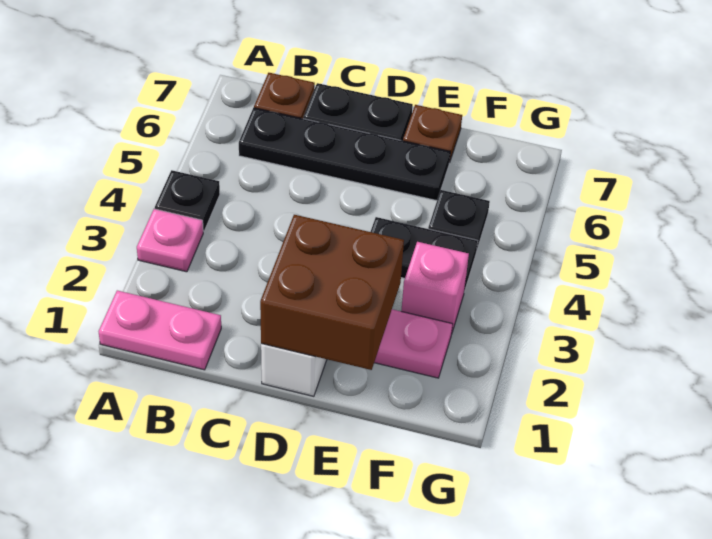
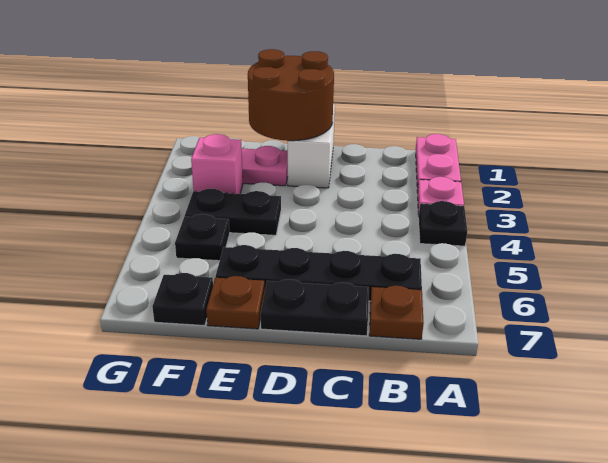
pink plate A1:B1 level 1 -> pink plate A1:A2 level 1
brown brick D1:E2 level 2 -> brown round brick D1:E2 level 2
none -> black plate F7 level 1

